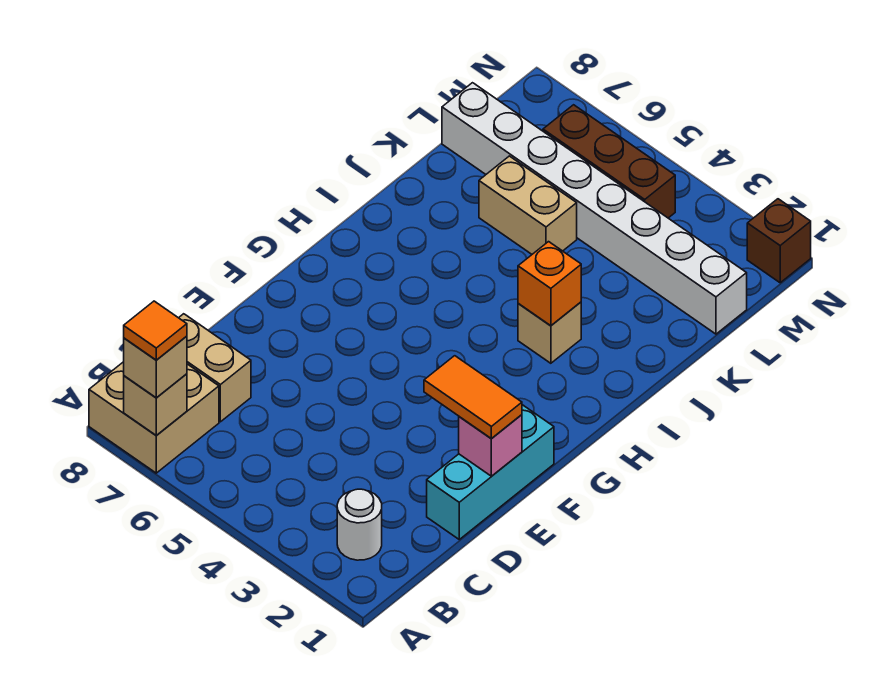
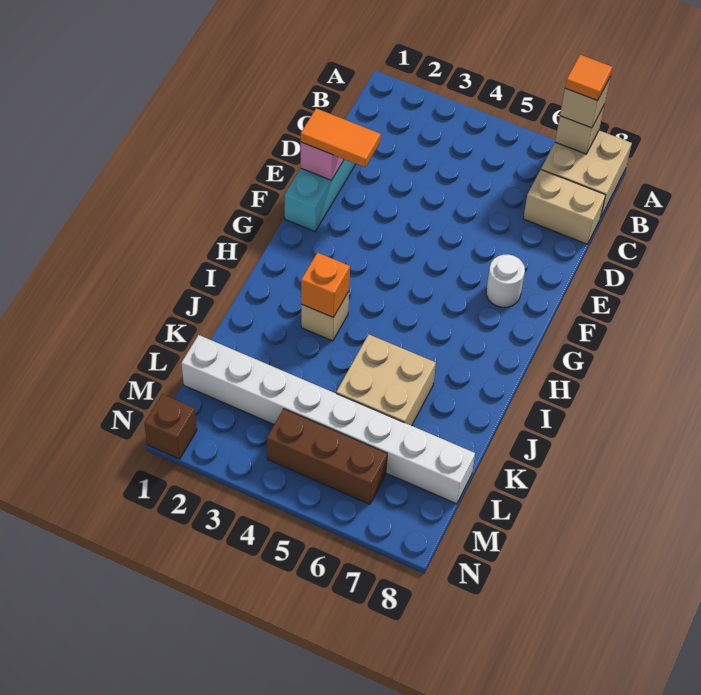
white round brick B2 level 1 -> white round brick F7 level 1
tan brick K5:K6 level 1 -> tan brick J5:K6 level 1

